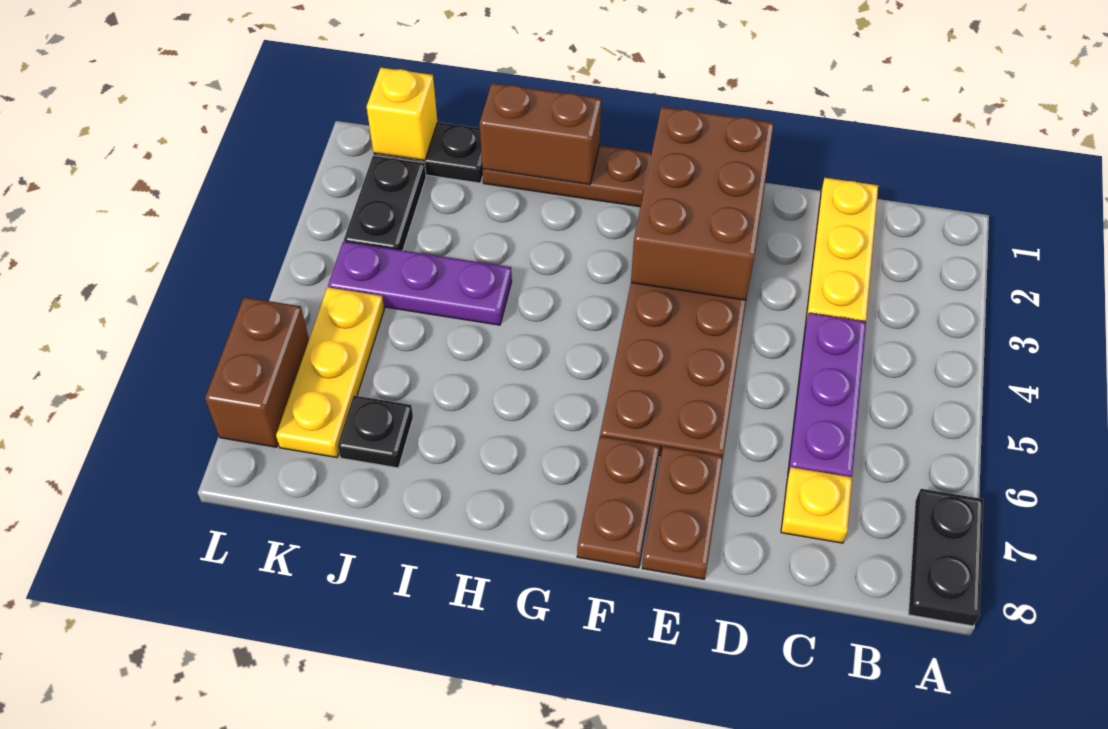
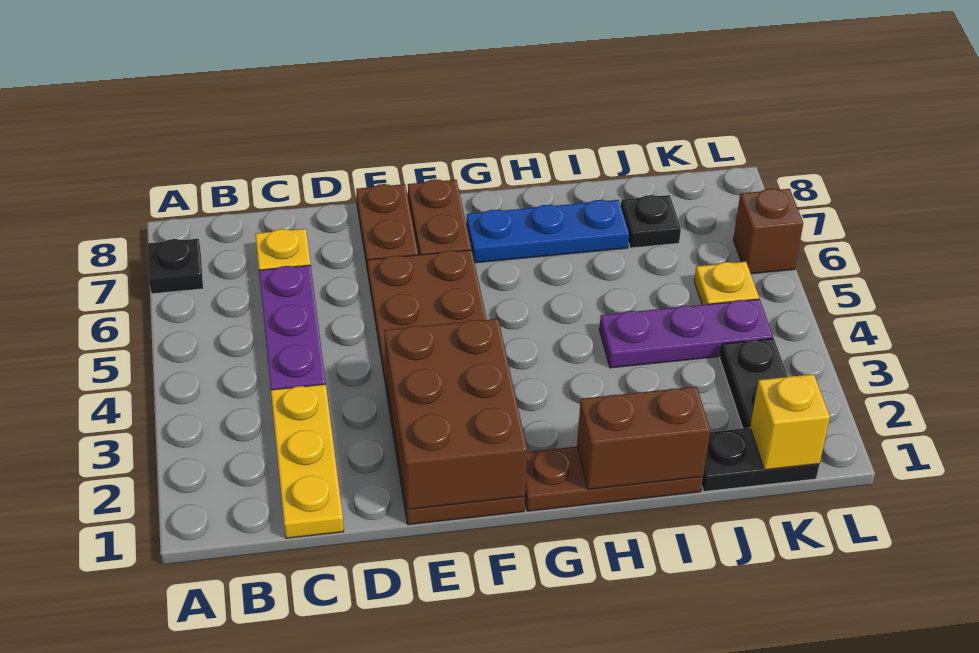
black plate A7:A8 level 1 -> black plate A7 level 1
none -> blue plate G7:I7 level 1
yellow plate K5:K7 level 1 -> yellow plate K5 level 1
brown brick L6:L7 level 1 -> brown brick L6 level 1

